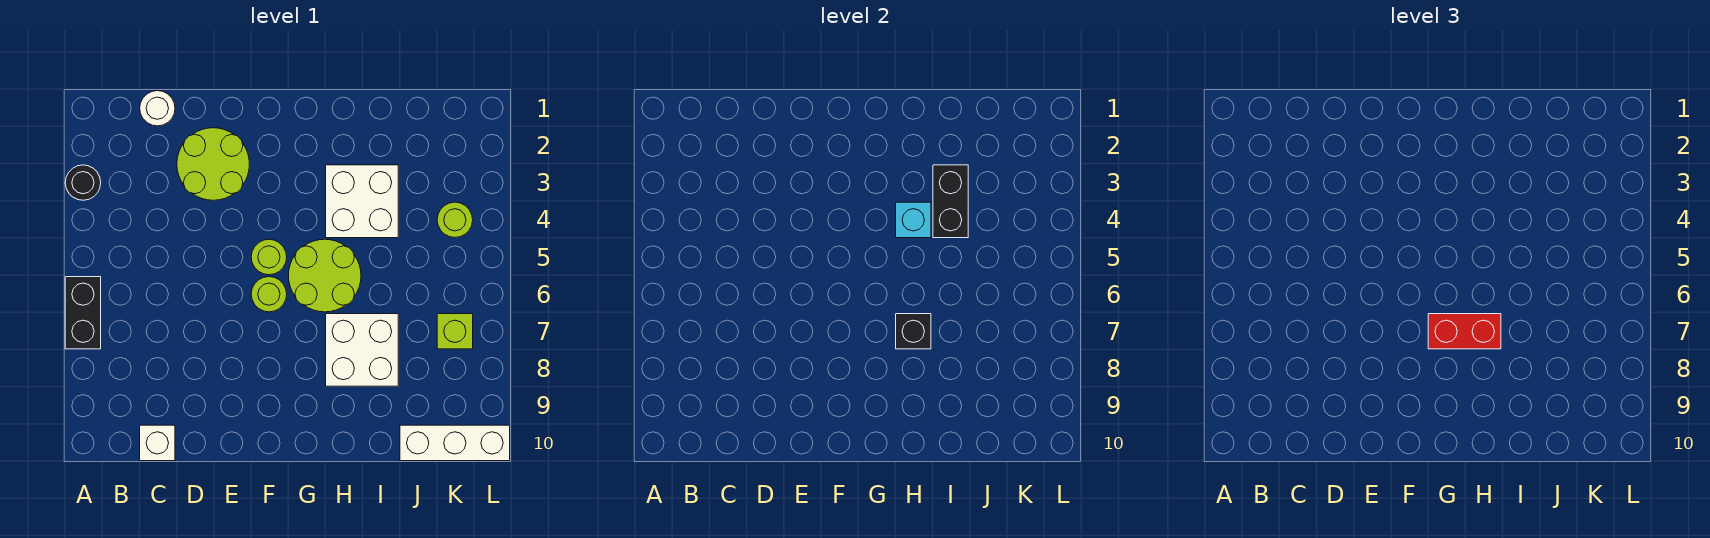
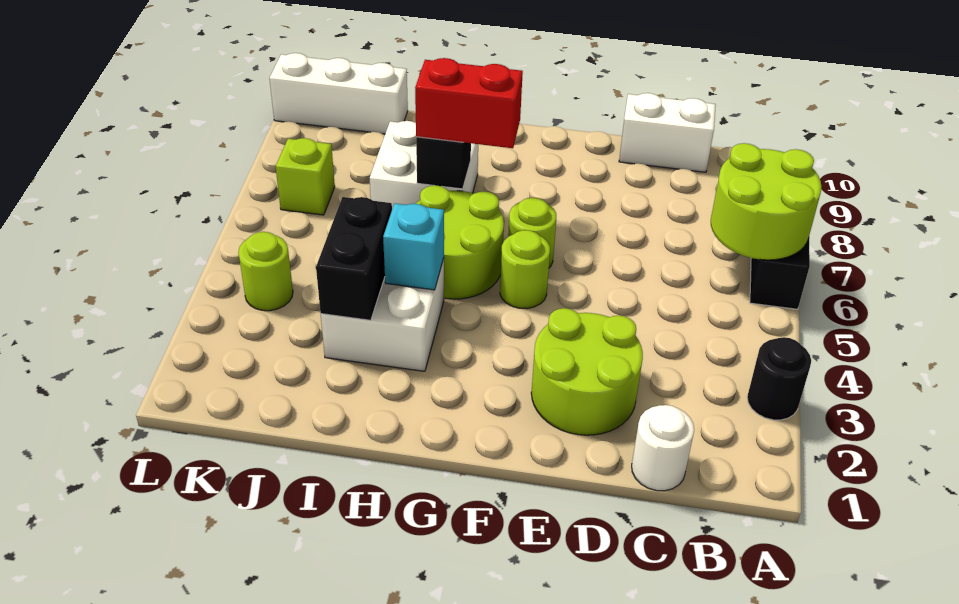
none -> lime round brick A6:B7 level 2
white brick C10 level 1 -> white brick C10:D10 level 1

